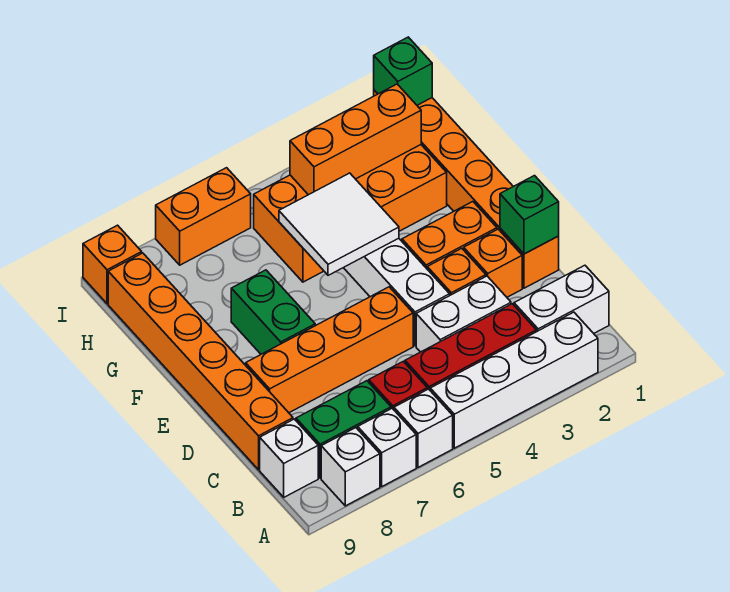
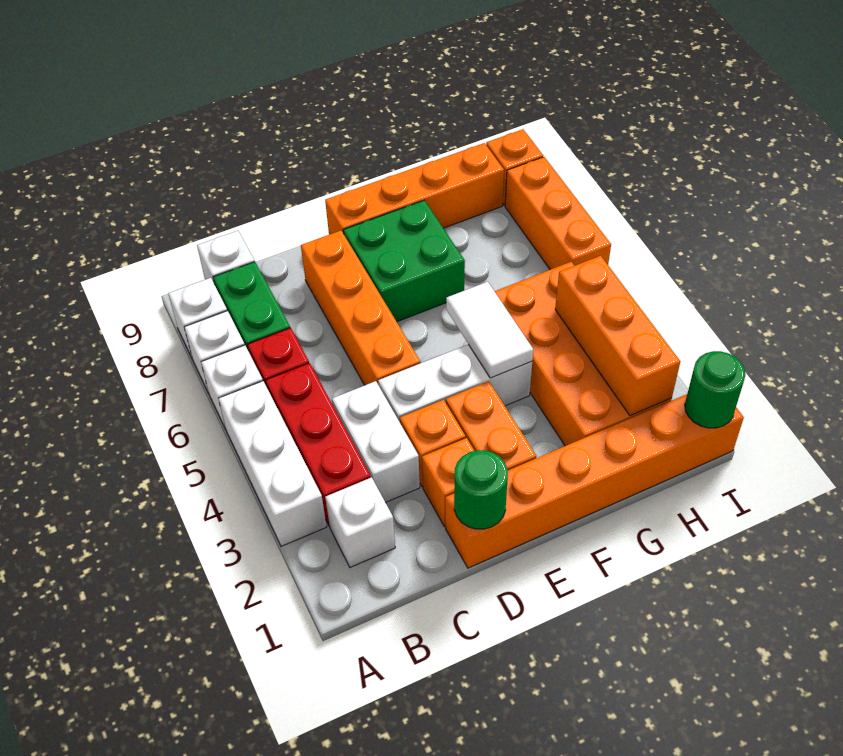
white brick A2:A5 level 1 -> white brick A3:A5 level 1
white brick B1:B2 level 1 -> white brick B2 level 1
orange brick C9:H9 level 1 -> orange brick E9:H9 level 1
green brick D1 level 2 -> green round brick D1 level 2
green brick E7:F7 level 1 -> green brick E7:F8 level 1
white tile F4:G5 level 2 -> white tile F4:F5 level 2
green brick I1 level 2 -> green round brick I1 level 2
orange brick I6:I7 level 1 -> orange brick I6:I8 level 1

